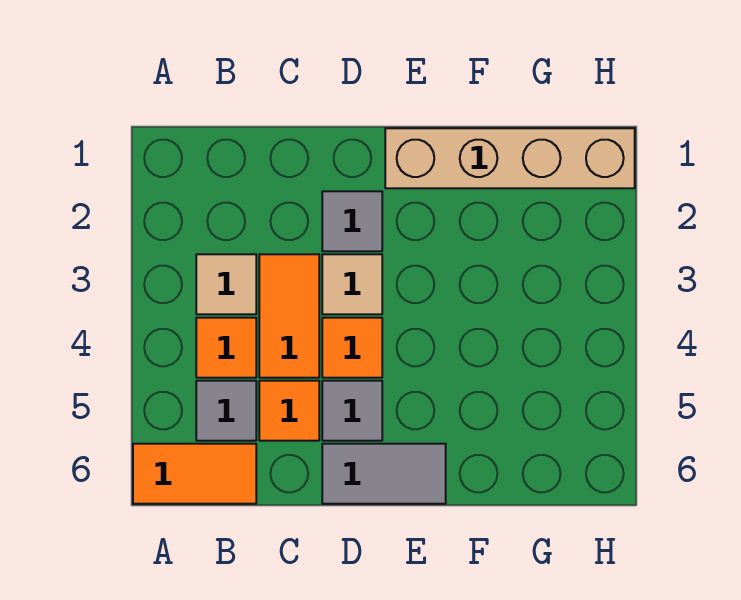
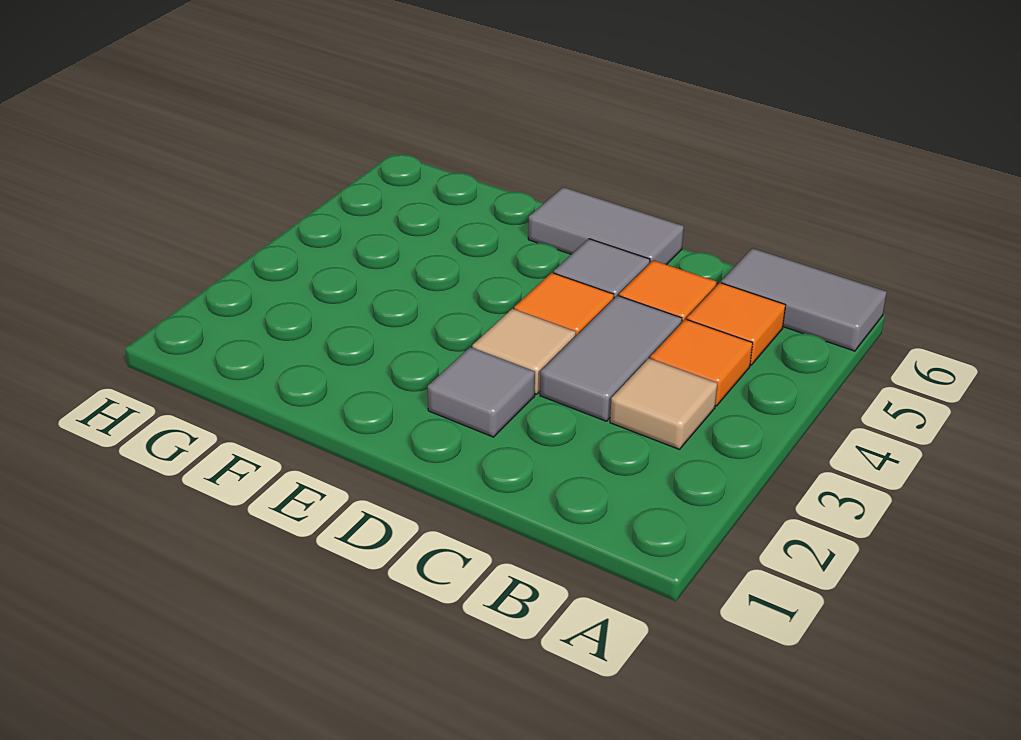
orange tile A6:B6 level 1 -> grey tile A6:B6 level 1
grey tile B5 level 1 -> orange tile B5 level 1
orange tile C3:C4 level 1 -> grey tile C3:C4 level 1
tan brick E1:H1 level 1 -> none

